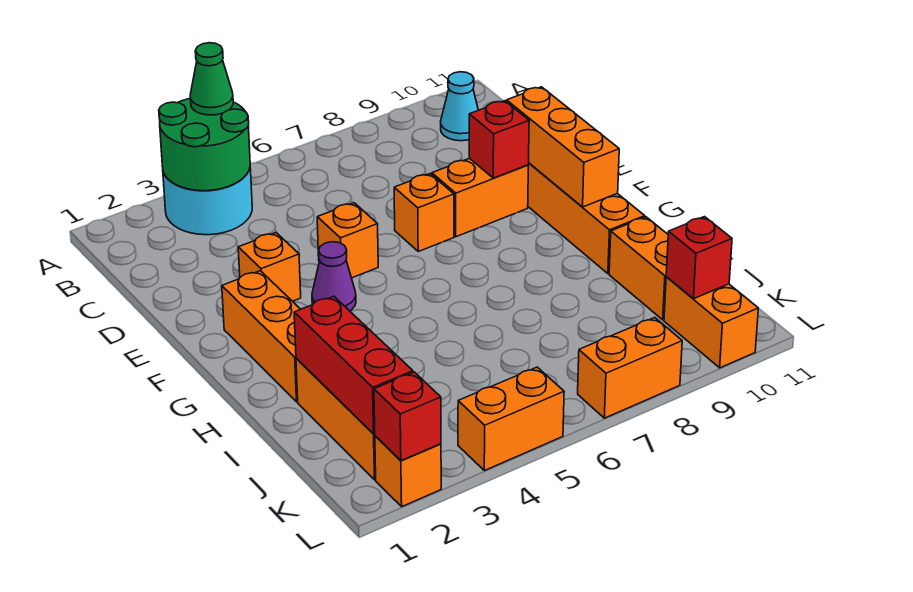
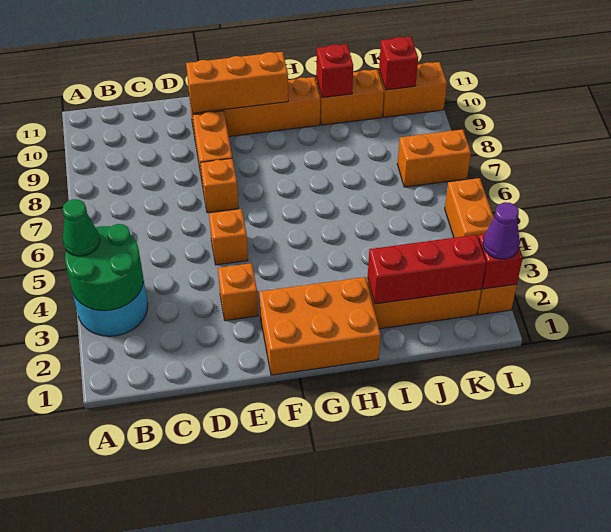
cyan cone B10 level 1 -> none
red brick E9 level 2 -> red brick I10 level 2
orange brick F2:H2 level 1 -> orange brick F1:H2 level 1
purple cone F4 level 1 -> purple cone L2 level 3
orange brick L7:L8 level 1 -> orange brick K7:L7 level 1

